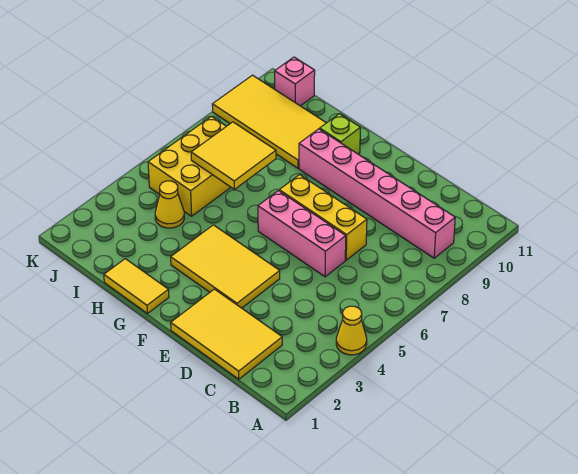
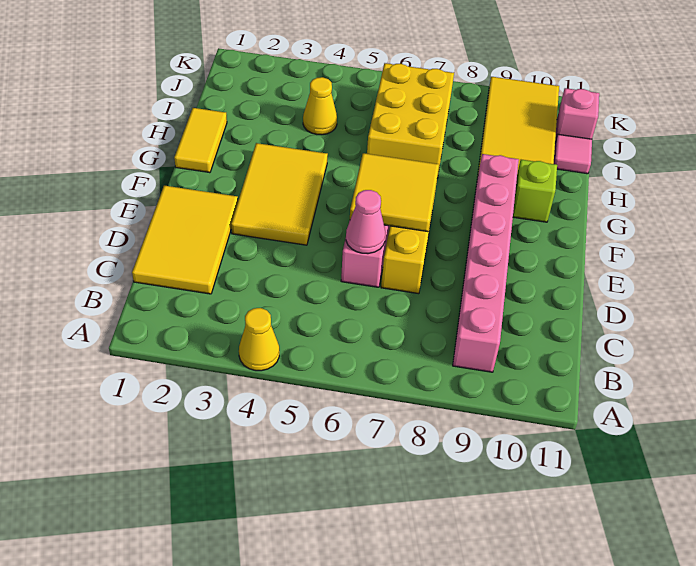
none -> pink cone D6 level 2
yellow tile H6:I7 level 2 -> yellow tile E6:F7 level 2
yellow brick I5:J7 level 1 -> yellow brick H6:J7 level 1
none -> pink tile I11 level 1

